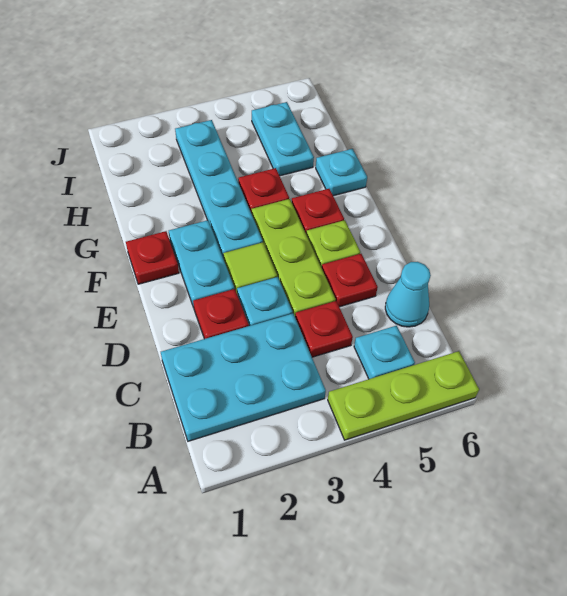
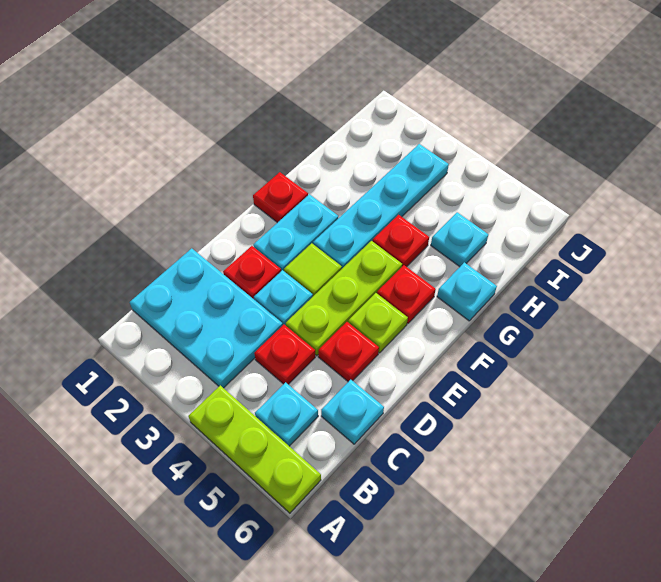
cyan cone C6 level 1 -> cyan plate C6 level 1
cyan plate H5:I5 level 1 -> cyan plate H5 level 1

